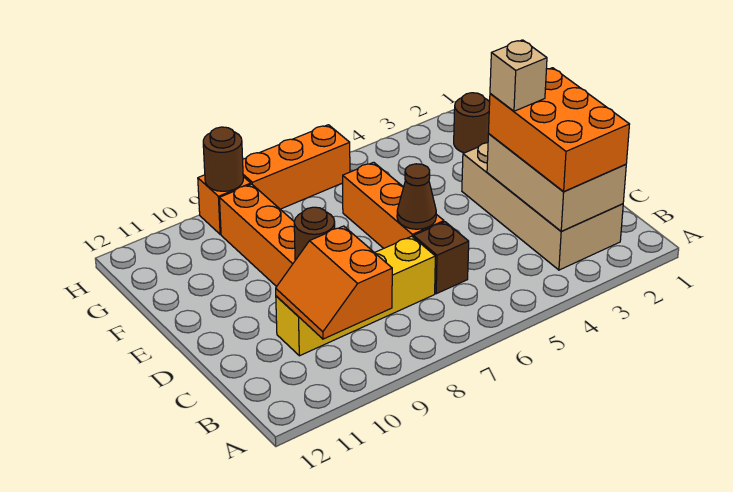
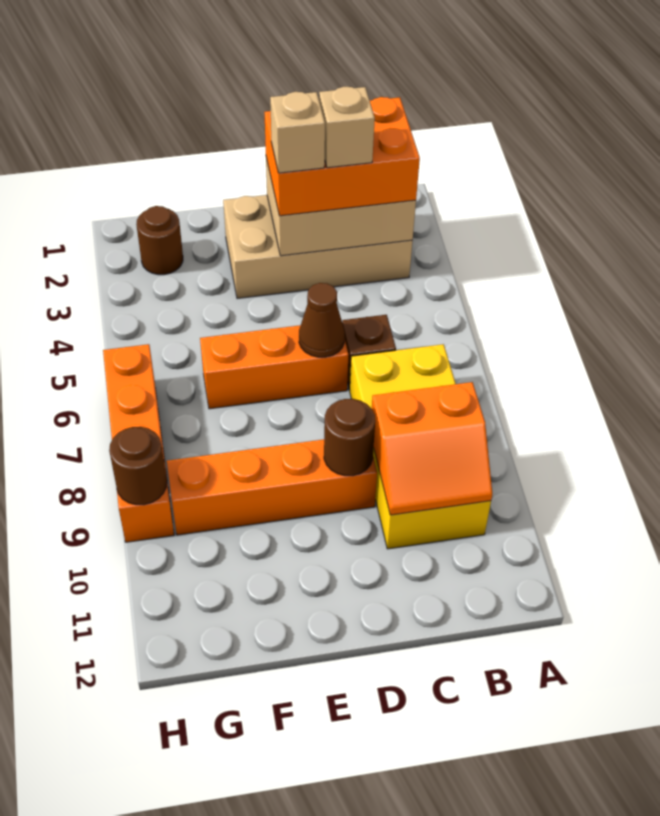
none -> tan brick C3 level 4
yellow brick C7:C10 level 1 -> yellow brick B7:C10 level 1

